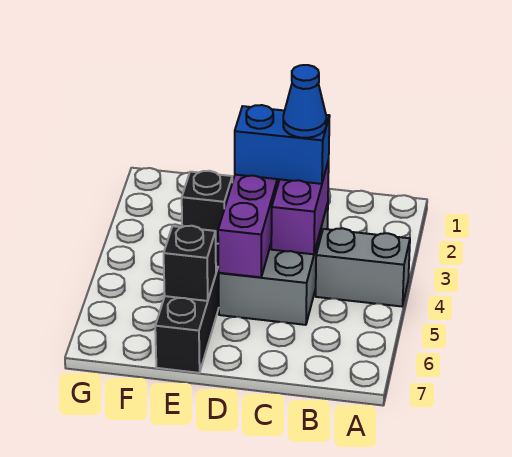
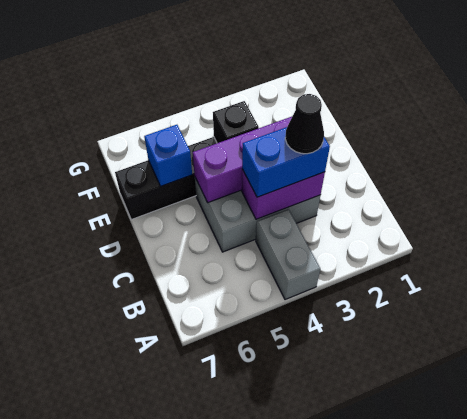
blue brick C3:D3 level 3 -> blue brick C3:C4 level 3
blue cone C3 level 4 -> black cone C3 level 4
black brick E6 level 2 -> blue brick E6 level 2

